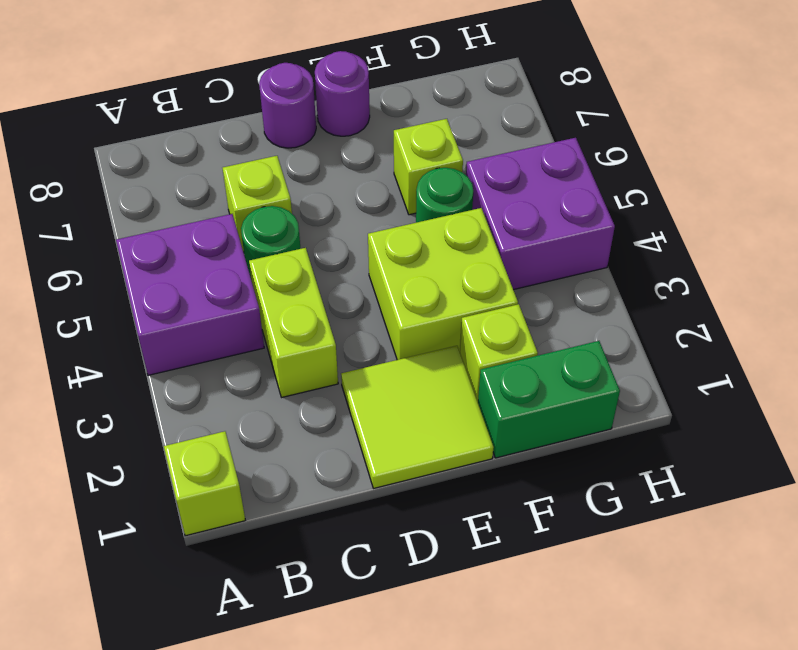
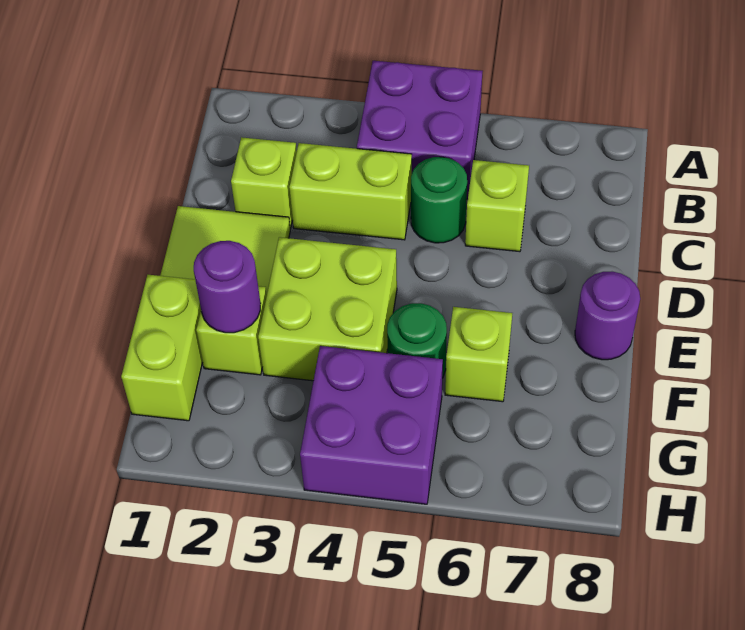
lime brick A1 level 1 -> lime brick C2 level 1
purple round brick D8 level 1 -> purple round brick F2 level 2
green brick F1:G1 level 1 -> lime brick F1:G1 level 1

